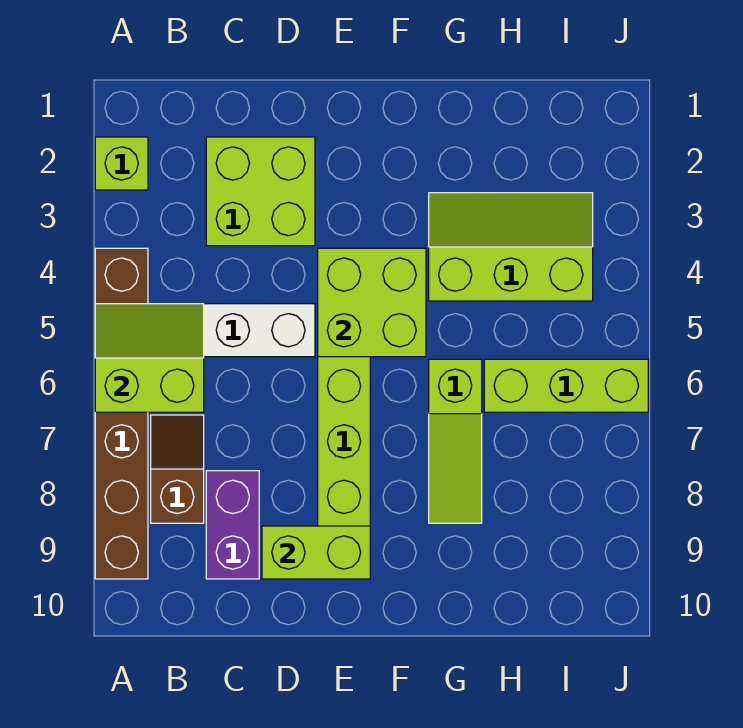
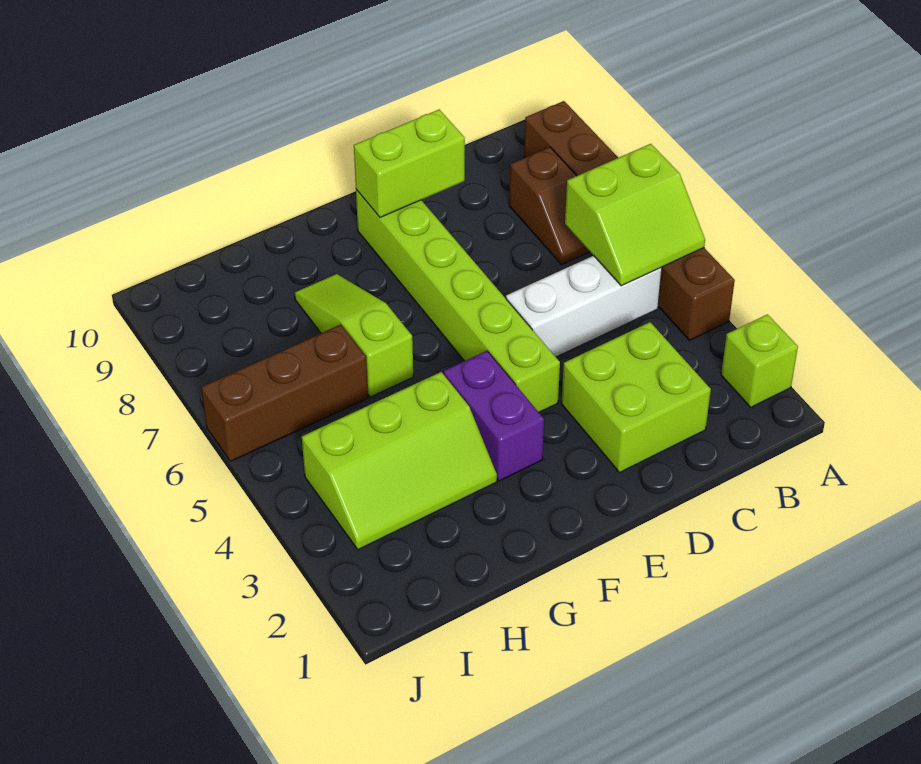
purple brick C8:C9 level 1 -> purple brick F3:F4 level 1
lime brick E4:F5 level 2 -> none
lime brick H6:J6 level 1 -> brown brick H6:J6 level 1

